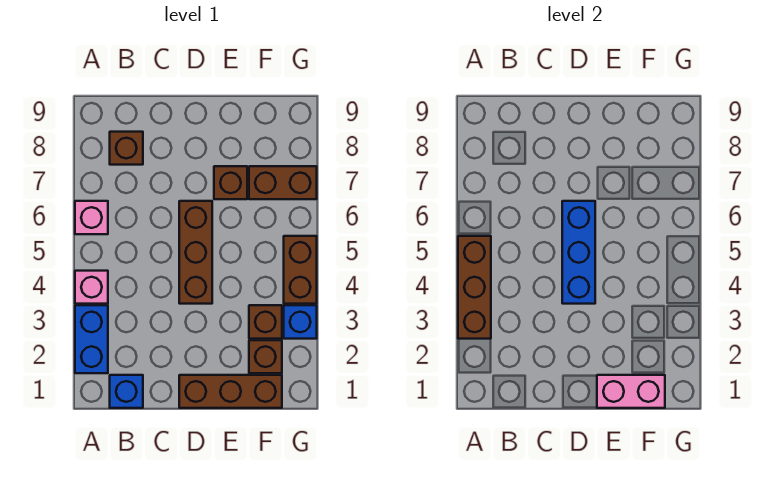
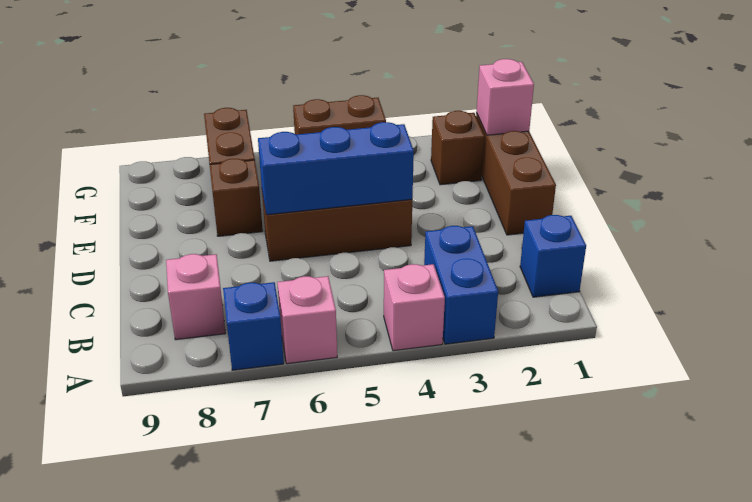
blue brick A2:A3 level 1 -> blue brick A3:B3 level 1
brown brick A3:A5 level 2 -> none
brown brick B8 level 1 -> pink brick B8 level 1
pink brick E1:F1 level 2 -> pink brick F1 level 2
brown brick F3 level 1 -> none
blue brick G3 level 1 -> blue brick A7 level 1

